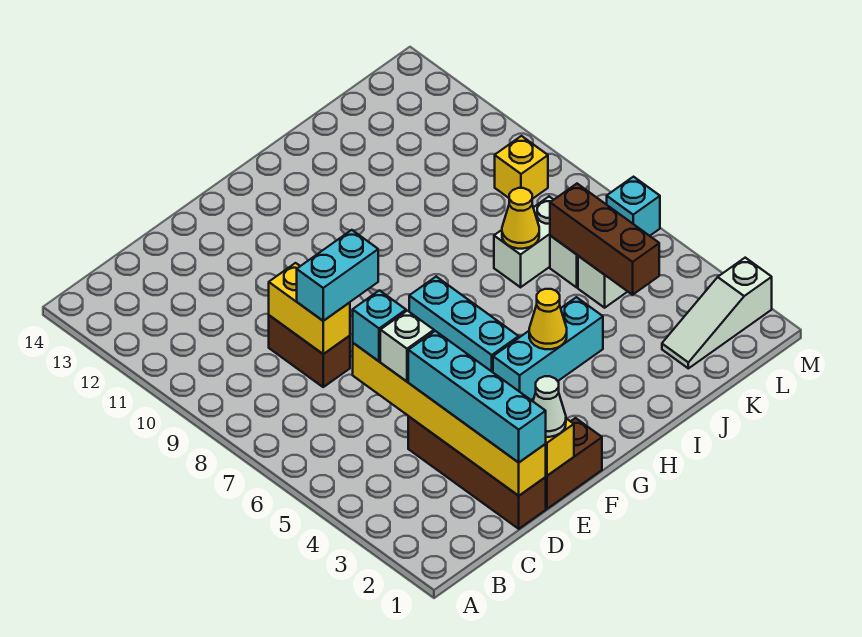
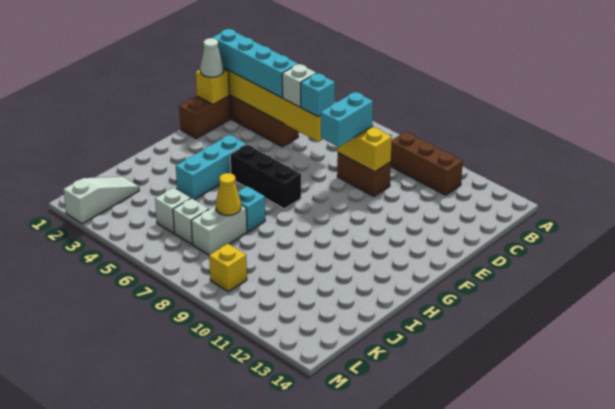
cyan brick G5:G7 level 1 -> black brick G5:G7 level 1
yellow cone H4 level 2 -> none
brown brick K4:K6 level 2 -> brown brick B9:B11 level 1
cyan brick M6 level 1 -> cyan brick I7 level 1

